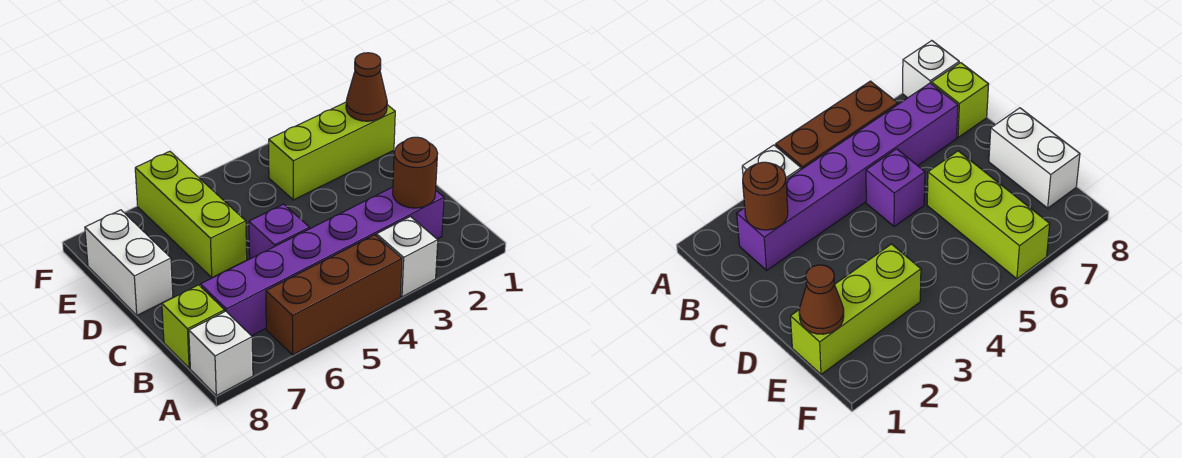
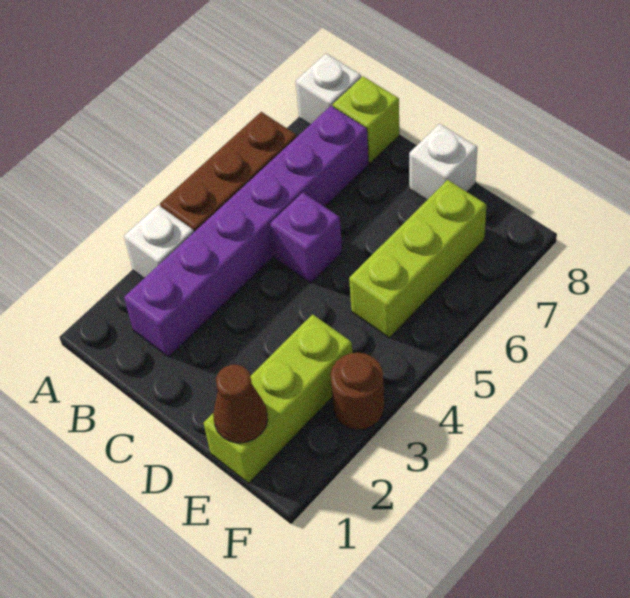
brown round brick B2 level 2 -> brown round brick F3 level 1
lime brick D6:F6 level 1 -> lime brick E5:E7 level 1
white brick D8:E8 level 1 -> white brick D8 level 1

